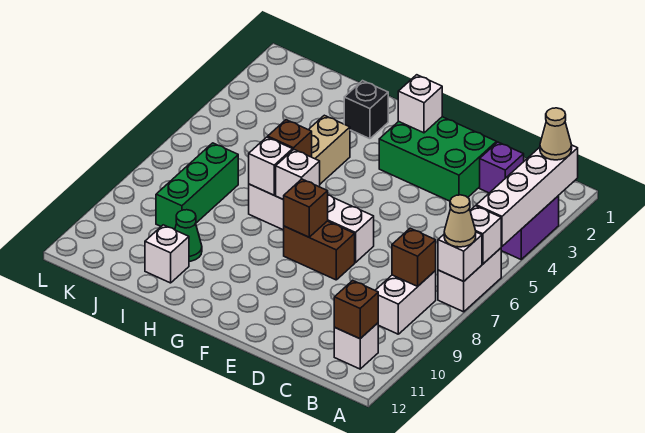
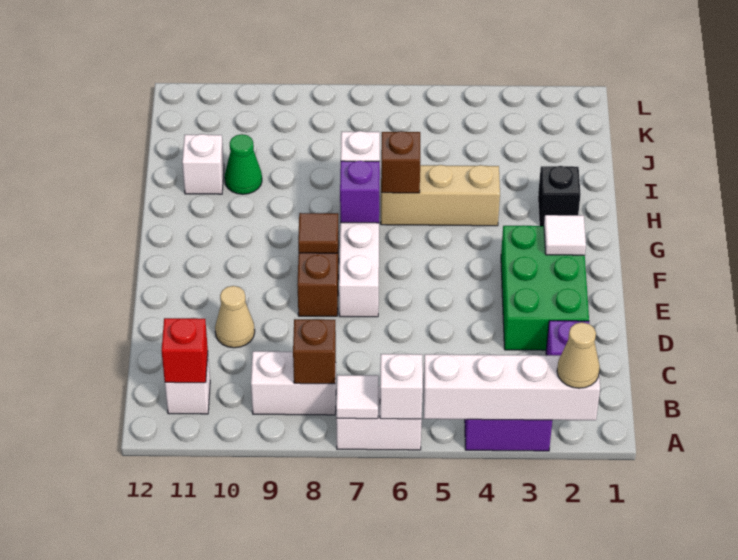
white brick A7 level 2 -> white tile A7 level 2
tan cone A7 level 3 -> tan cone D10 level 1
brown brick B11 level 2 -> red brick B11 level 2
white brick F2 level 2 -> white tile F2 level 2
brown brick F8 level 2 -> brown tile F8 level 2
white brick G7 level 2 -> purple brick G7 level 2
green brick J7:J9 level 1 -> none

